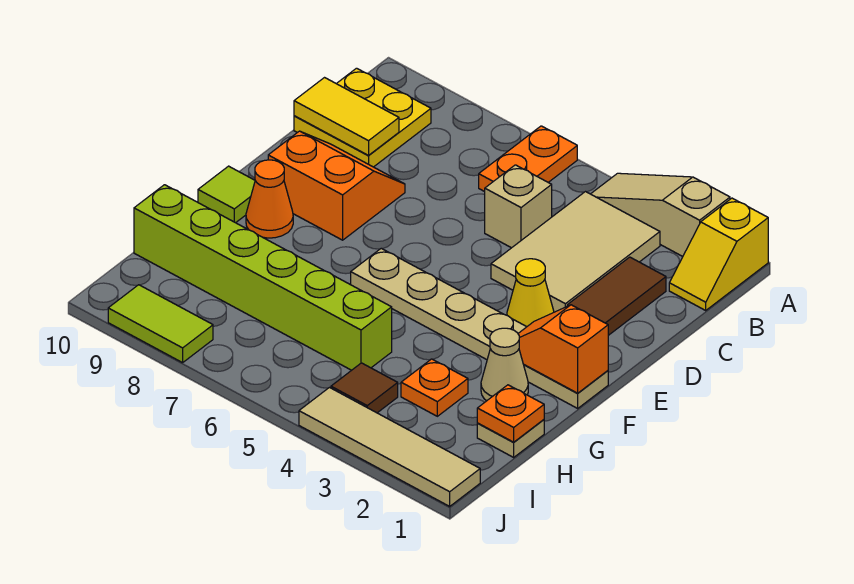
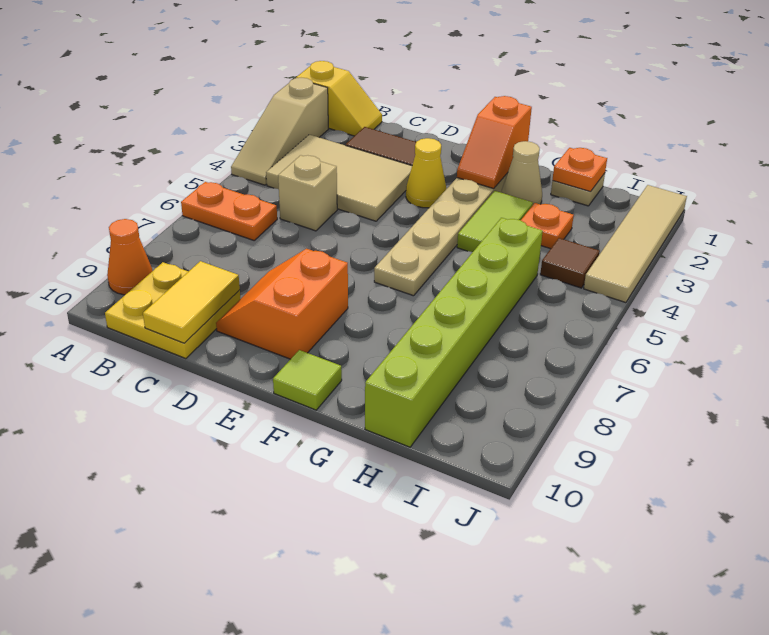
orange cone F9 level 1 -> orange cone A9 level 1
lime tile J8:J9 level 1 -> lime tile G3:G4 level 1

